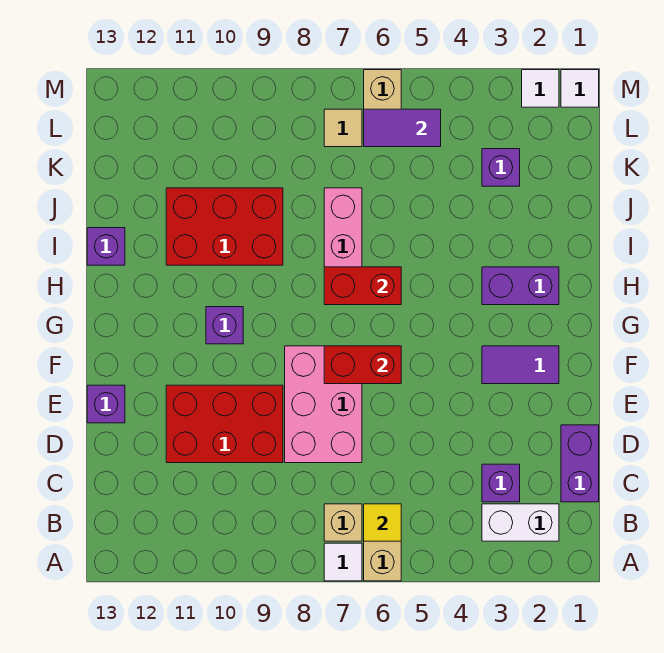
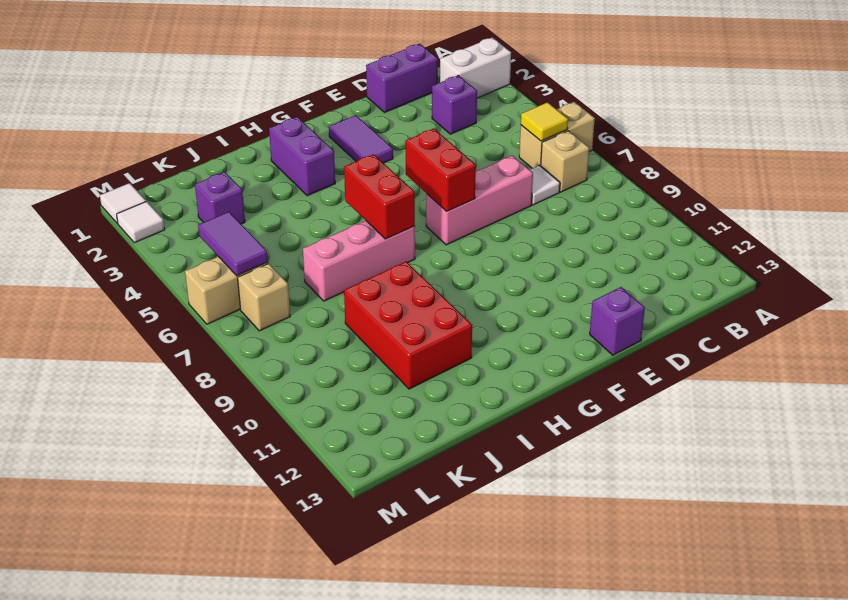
white tile A7 level 1 -> white tile C7 level 1
white brick B2:B3 level 1 -> white brick A2:B2 level 1
pink brick D7:F8 level 1 -> pink brick D7:F7 level 1
red brick D9:E11 level 1 -> none
purple brick G10 level 1 -> none
purple brick I13 level 1 -> none
tan tile L7 level 1 -> tan brick L7 level 1

